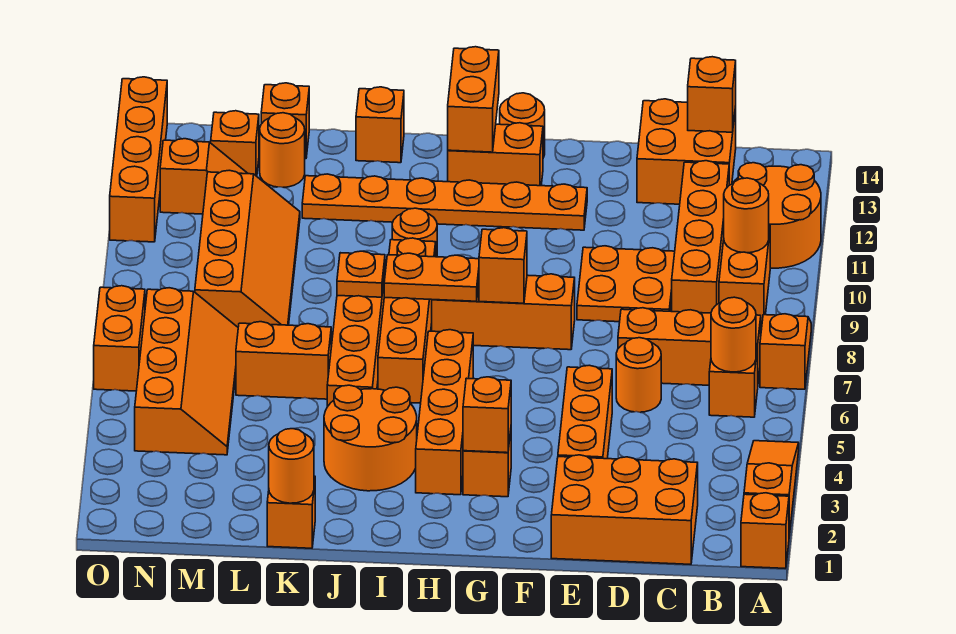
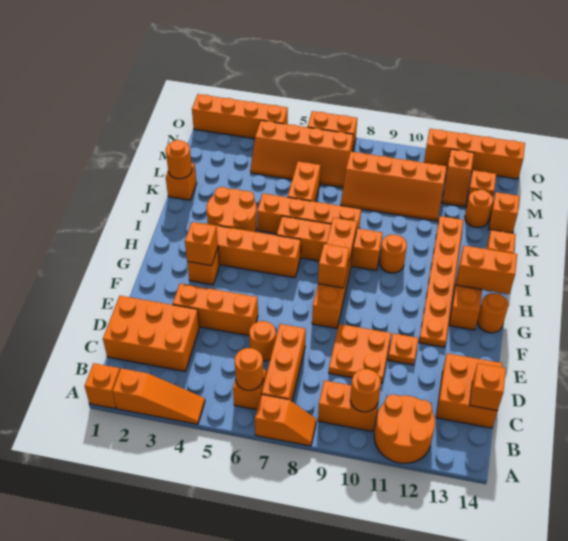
orange brick C1:E2 level 1 -> orange brick C1:D3 level 1
orange brick C9:C12 level 1 -> orange brick O1:O4 level 1
orange plate J8 level 2 -> orange plate E11 level 1

